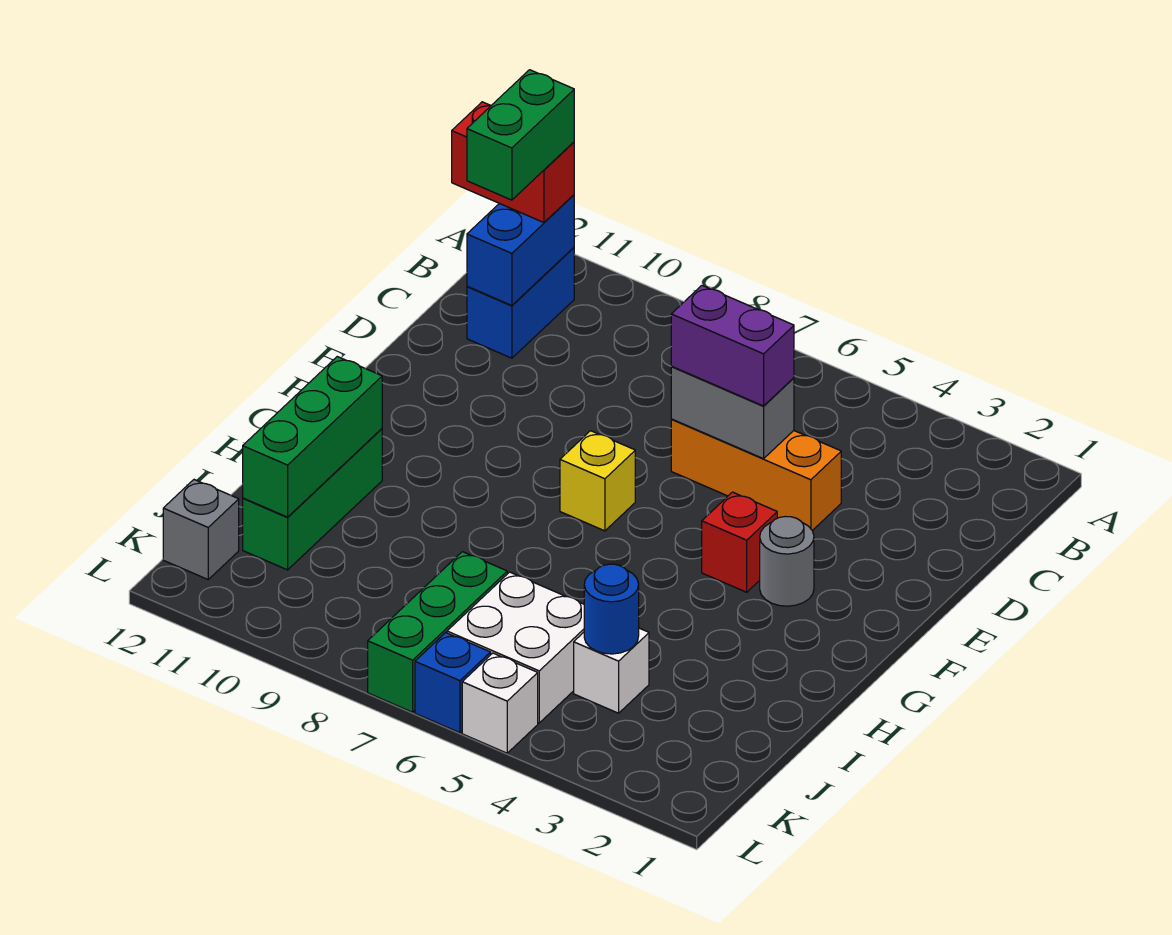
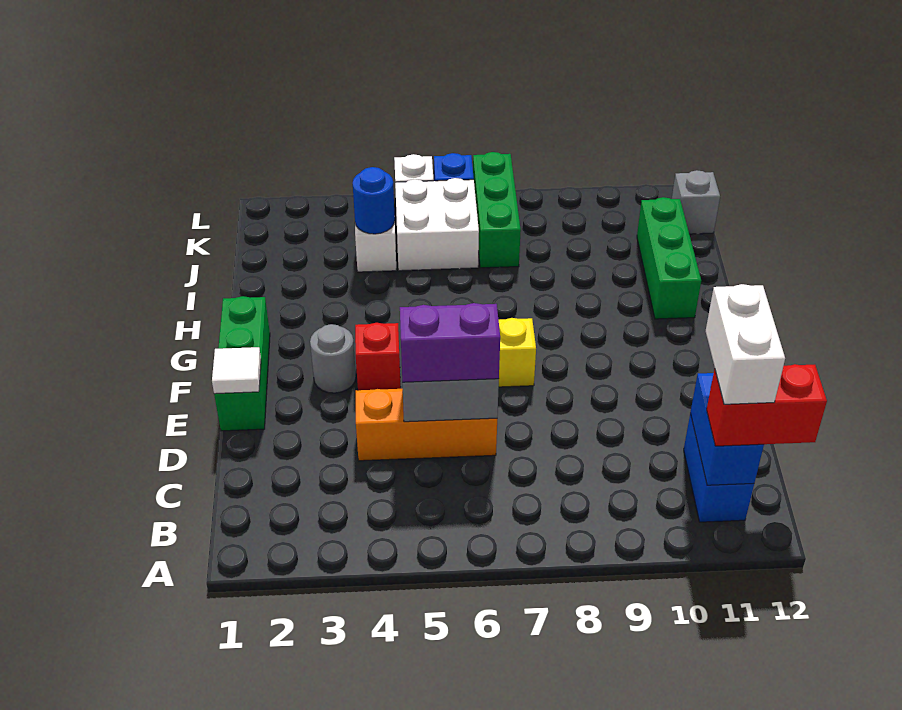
green brick B11:C11 level 4 -> white brick B11:C11 level 4
none -> white tile E1 level 2
green brick H11:J11 level 2 -> green brick E1:G1 level 1

